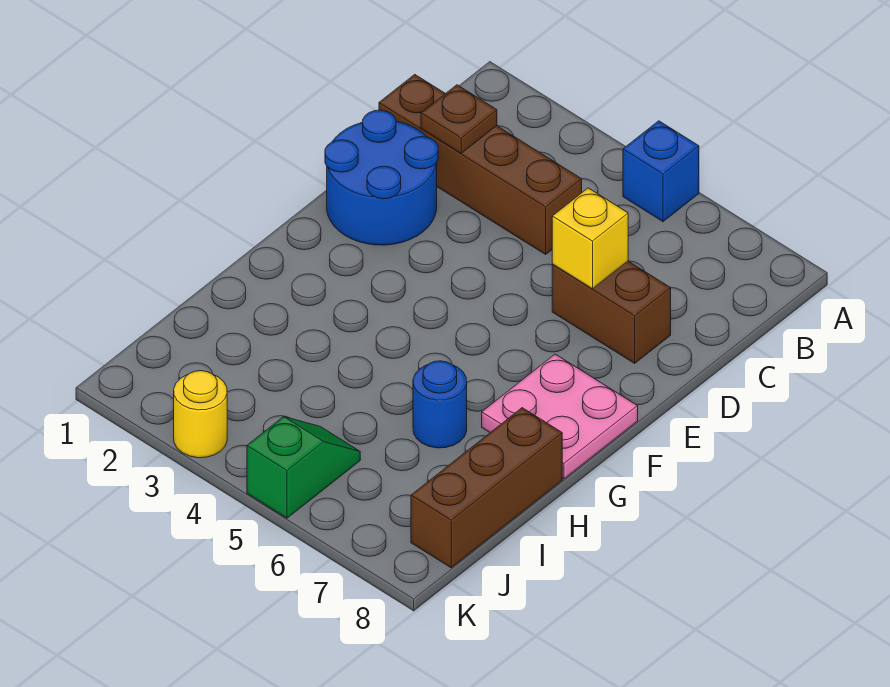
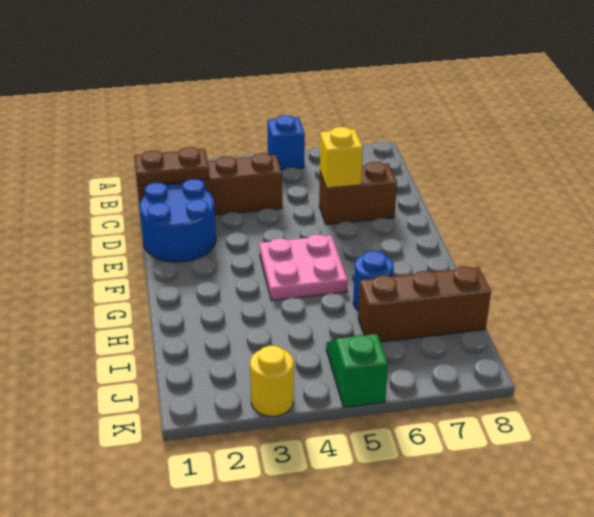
brown plate C2 level 2 -> brown plate C1:C2 level 2
pink plate F7:G8 level 1 -> pink plate F4:G5 level 1
brown brick H8:J8 level 1 -> brown brick I6:I8 level 1

